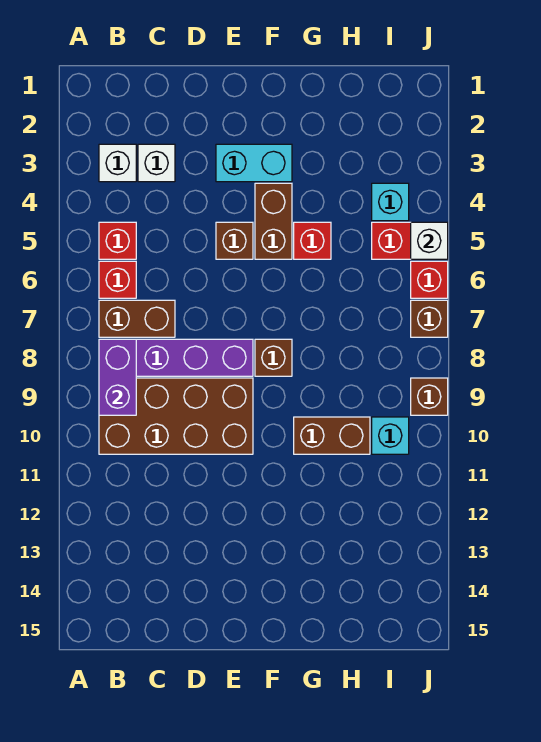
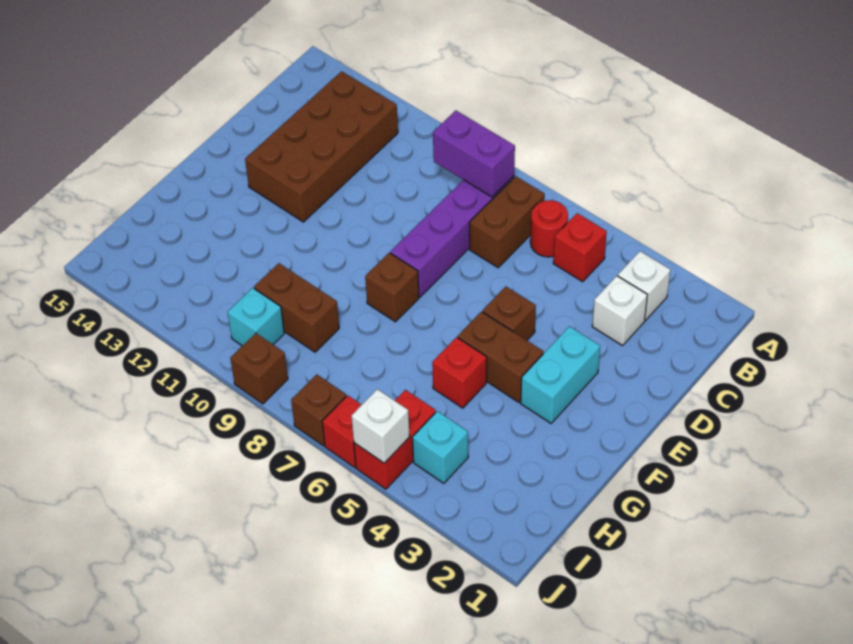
red brick B6 level 1 -> red round brick B6 level 1
brown brick B9:E10 level 1 -> brown brick B12:E13 level 1
brown brick G10:H10 level 1 -> brown brick H9:H10 level 1

